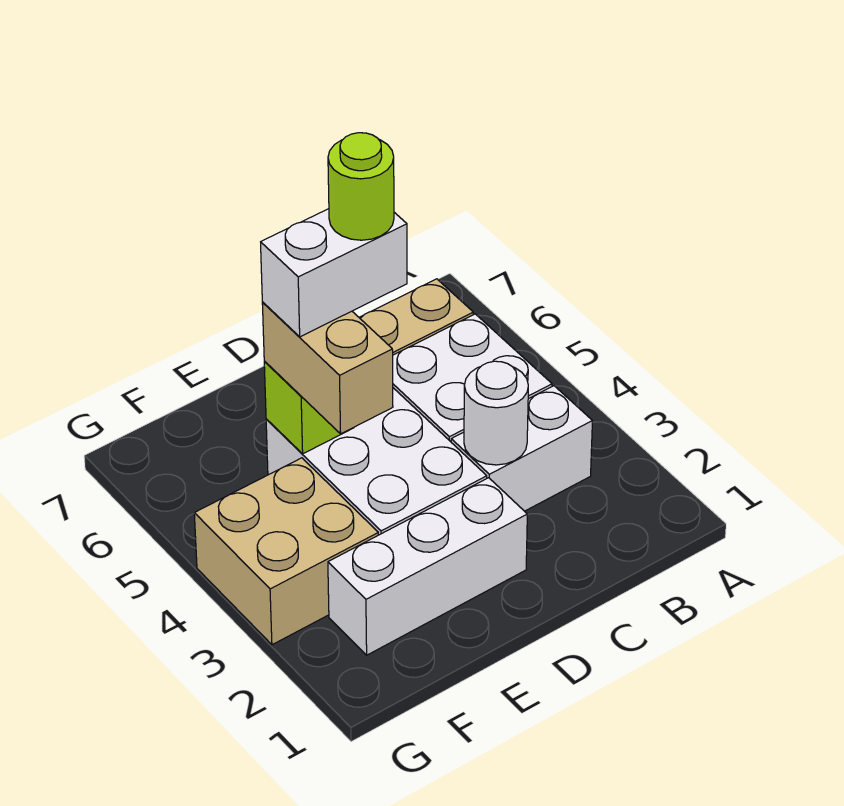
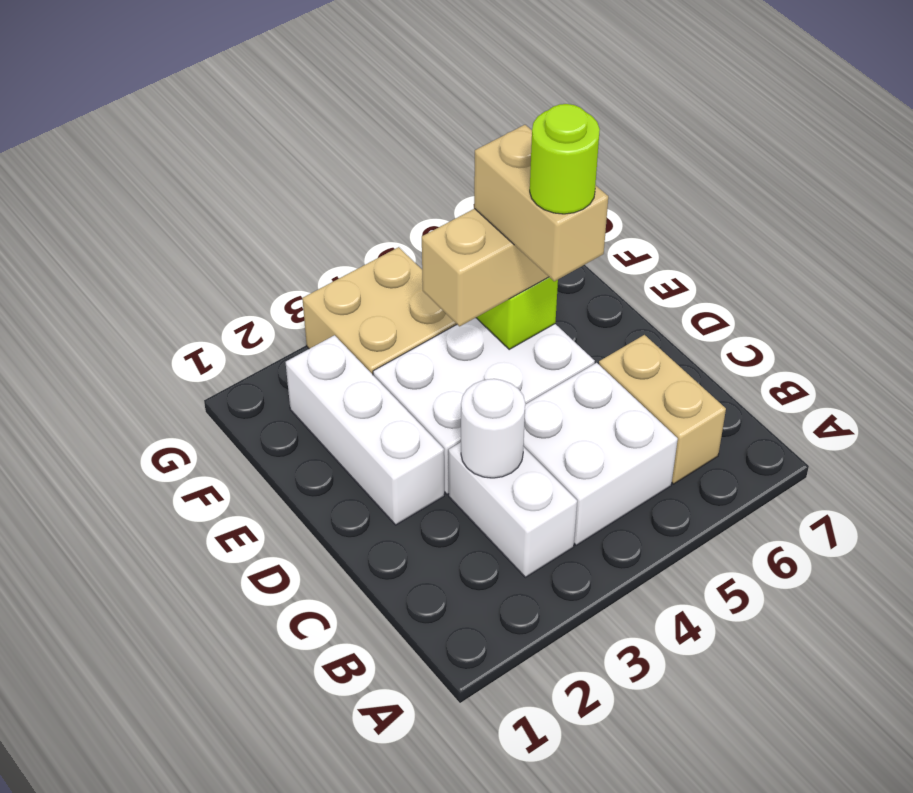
white brick D5:E5 level 4 -> tan brick D5:E5 level 4

